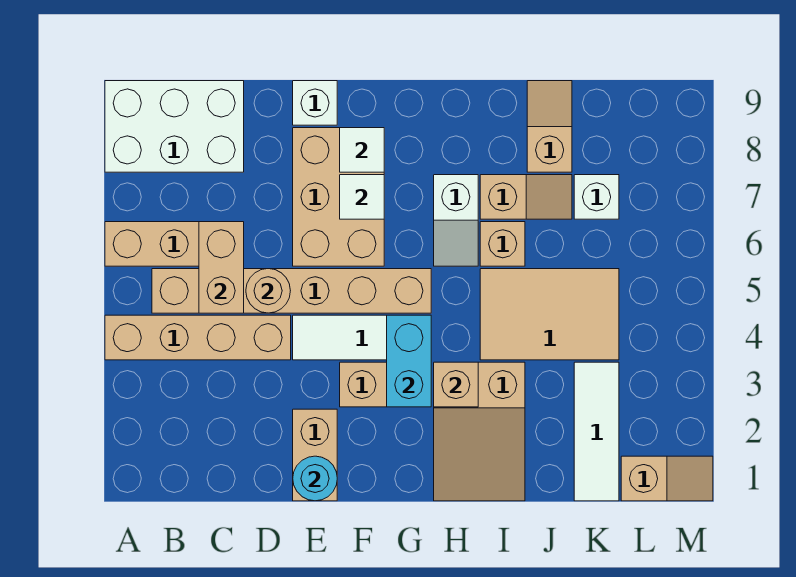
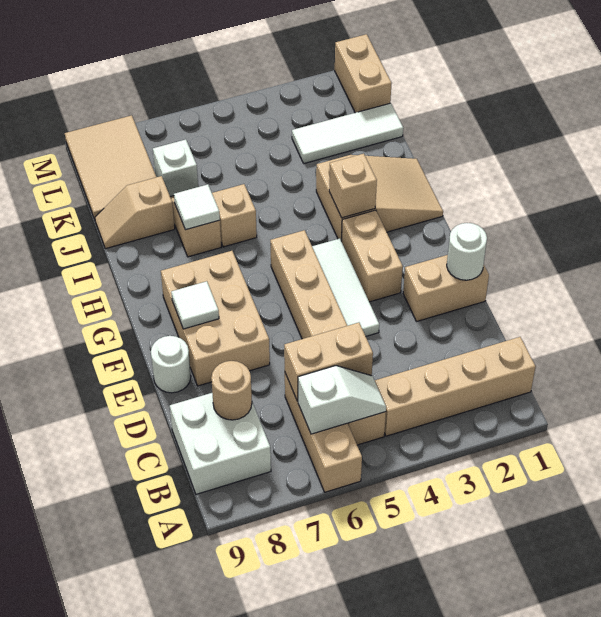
tan brick A4:D4 level 1 -> tan brick B1:B4 level 1
white brick A8:C9 level 1 -> white brick B8:C9 level 1
tan round brick D5 level 2 -> tan round brick C8 level 2
cyan round brick E1 level 2 -> white round brick E1 level 2
tan brick E6:F8 level 1 -> tan brick E7:G8 level 1
white brick E9 level 1 -> white round brick E9 level 1
white tile F7 level 2 -> white tile I7 level 2
cyan brick G3:G4 level 2 -> none
white slope H6:H7 level 1 top 7 -> white slope B5:B6 level 2 top 6
tan tile I4:K5 level 1 -> tan tile K8:M9 level 1
tan slope L1:M1 level 1 top L -> tan brick L1:M1 level 1

